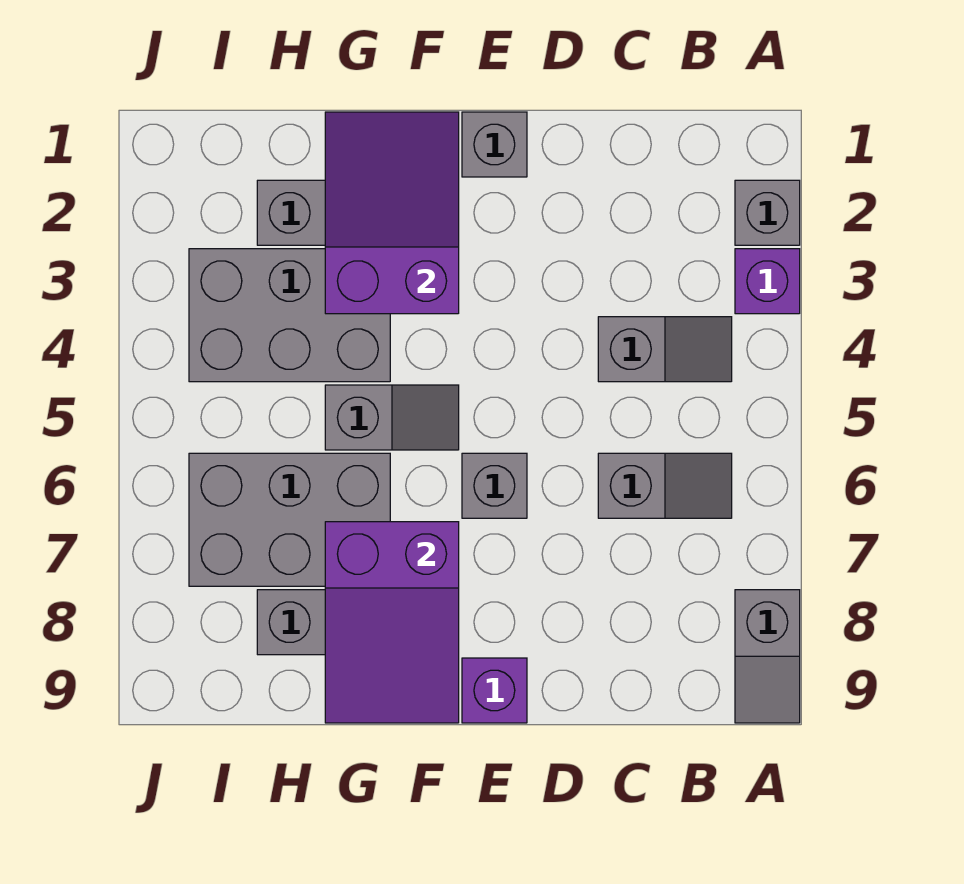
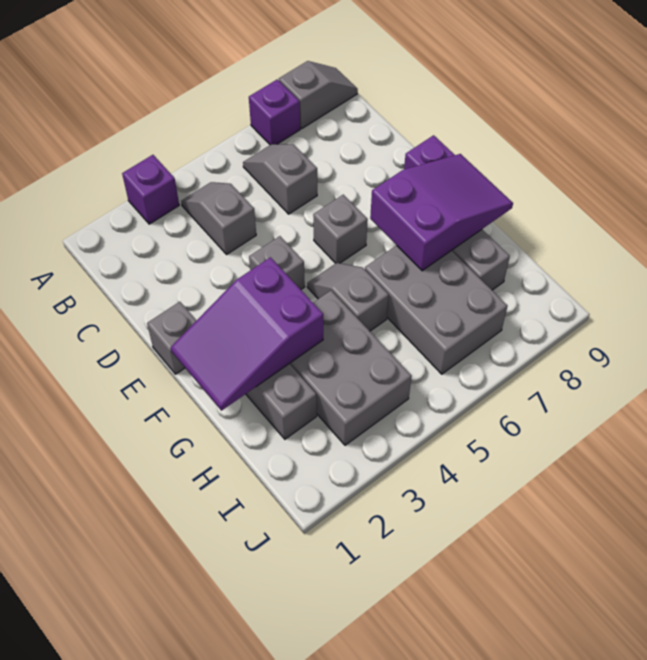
grey brick A2 level 1 -> grey brick E4 level 1
none -> purple brick A7 level 1

